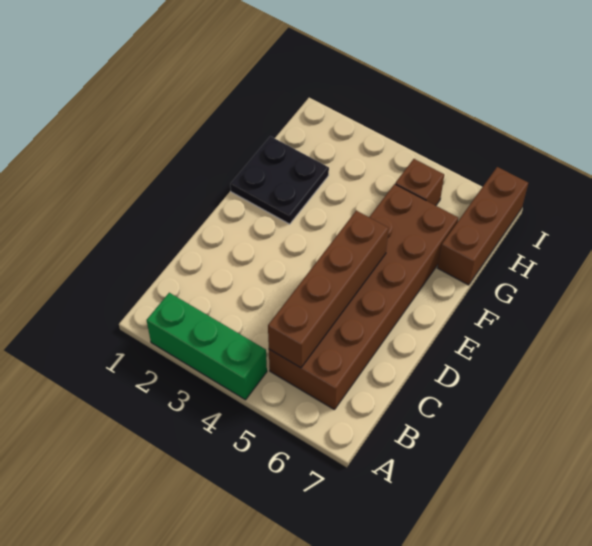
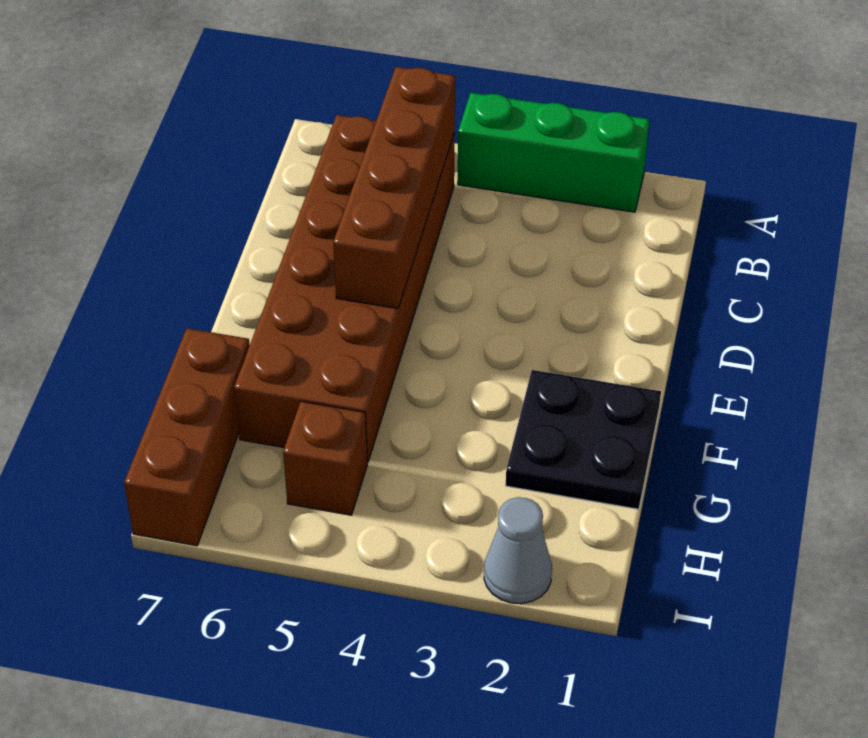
none -> grey cone I2 level 1

